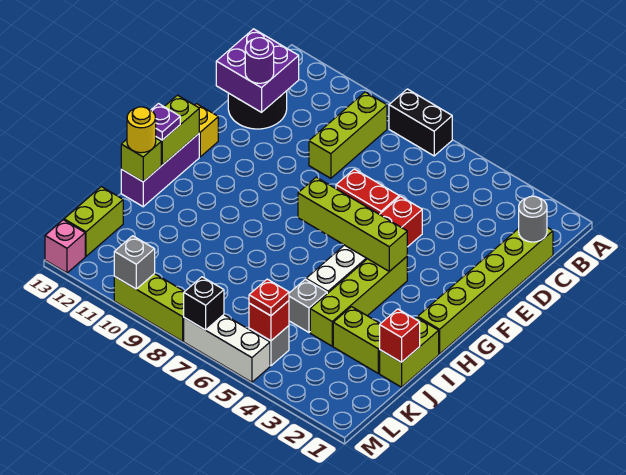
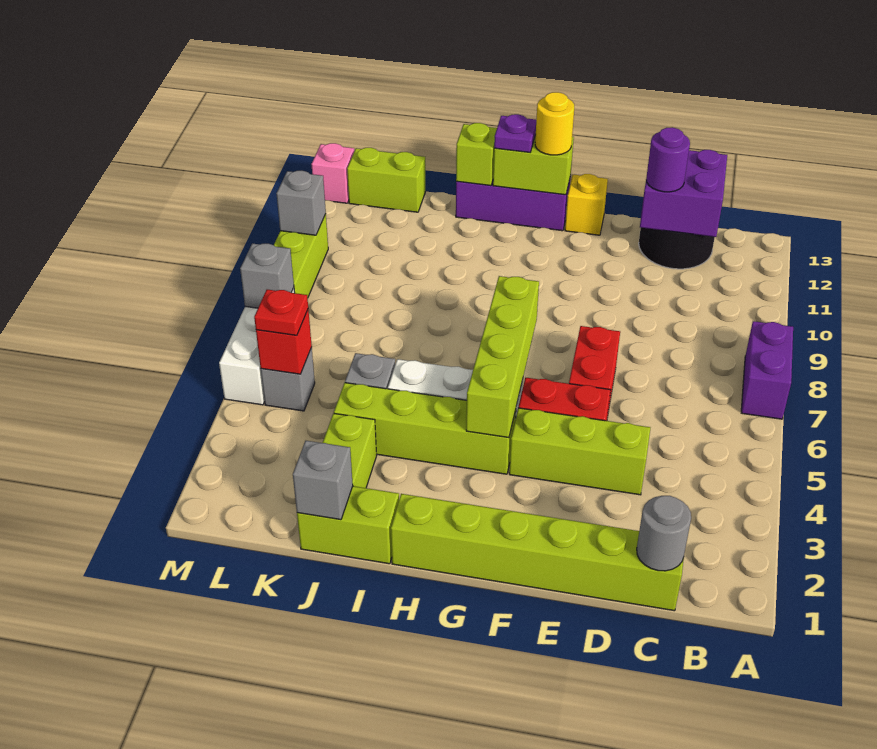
black brick A7:A8 level 1 -> purple brick A7:A8 level 1
lime brick B9:D9 level 1 -> lime brick D4:F4 level 1
yellow round brick I13 level 3 -> yellow round brick G13 level 3
red brick J1 level 2 -> grey brick J1 level 2
black brick M7 level 2 -> grey brick M7 level 2

